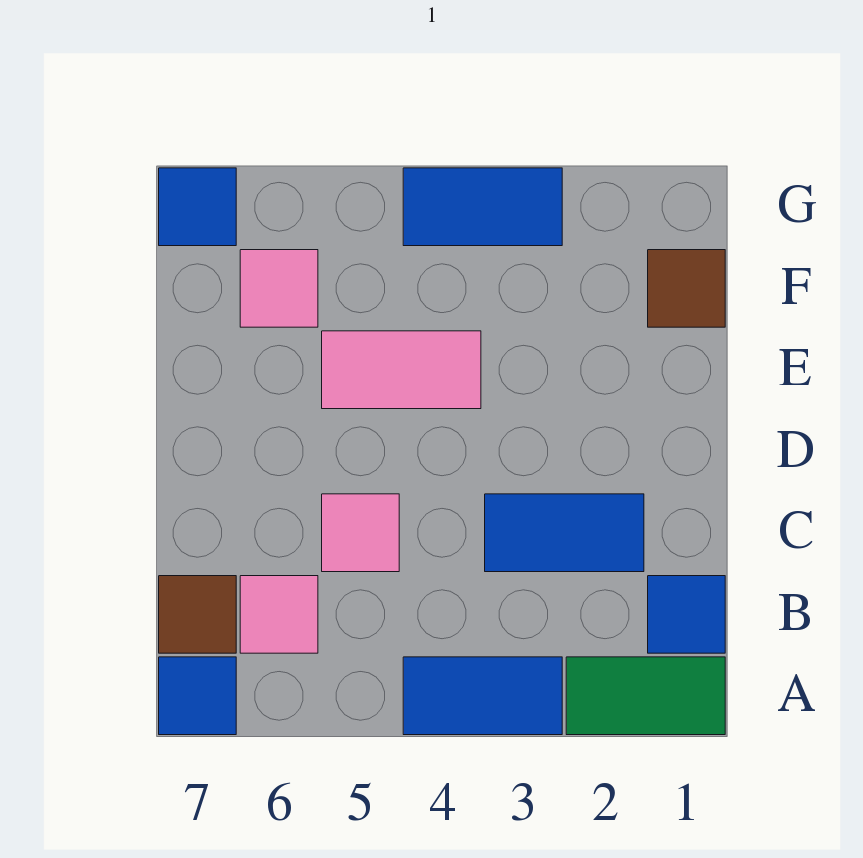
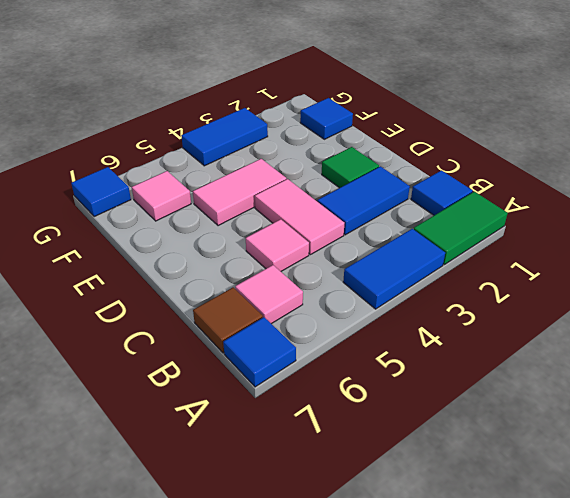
none -> pink tile C4:D4 level 1
none -> green tile D2 level 1
brown tile F1 level 1 -> blue tile F1 level 1

